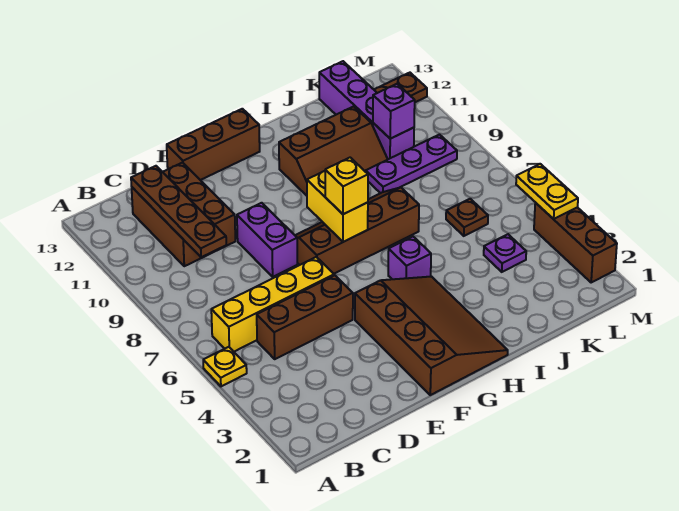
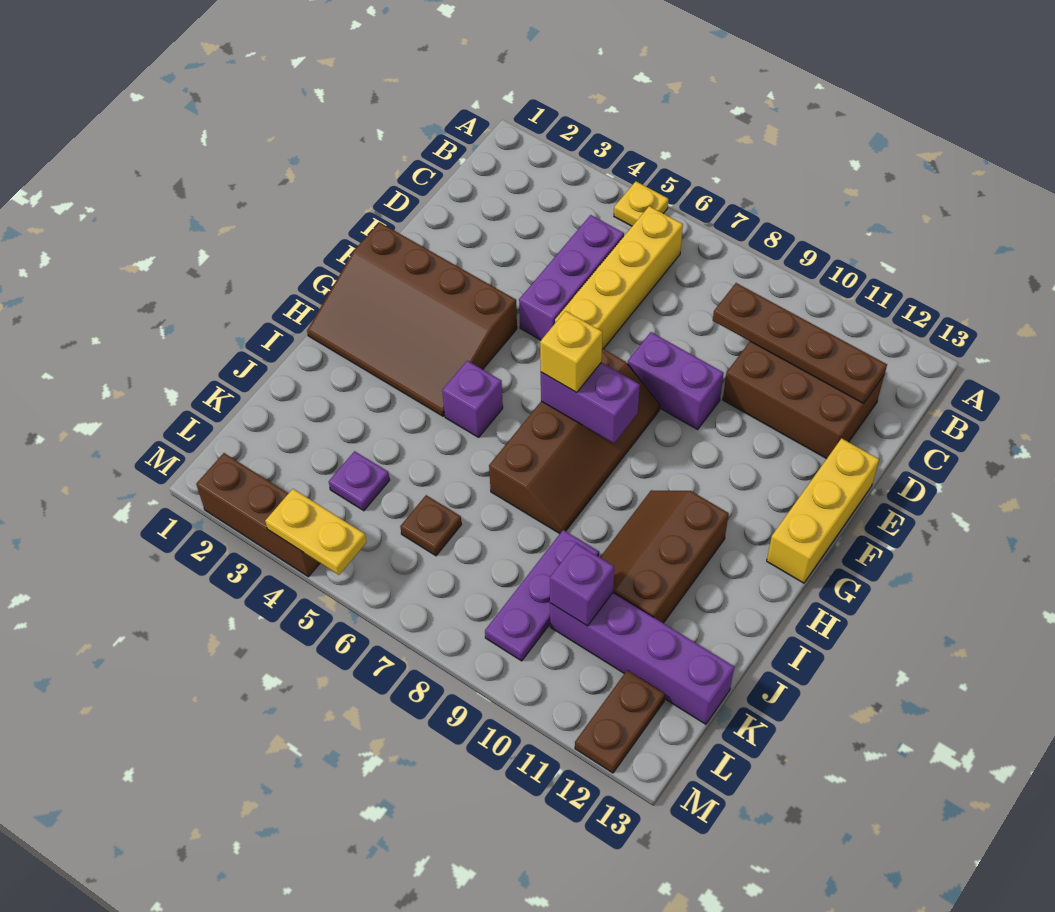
brown brick C5:E5 level 1 -> purple brick C5:E5 level 1
brown brick E13:G13 level 1 -> yellow brick E13:G13 level 1
yellow brick G7:G8 level 2 -> purple brick G7:G8 level 2

